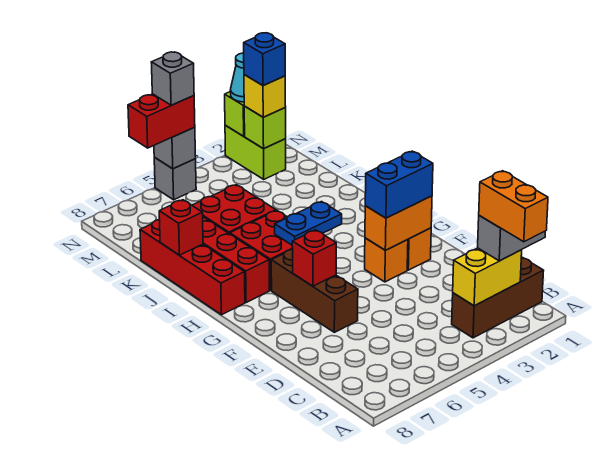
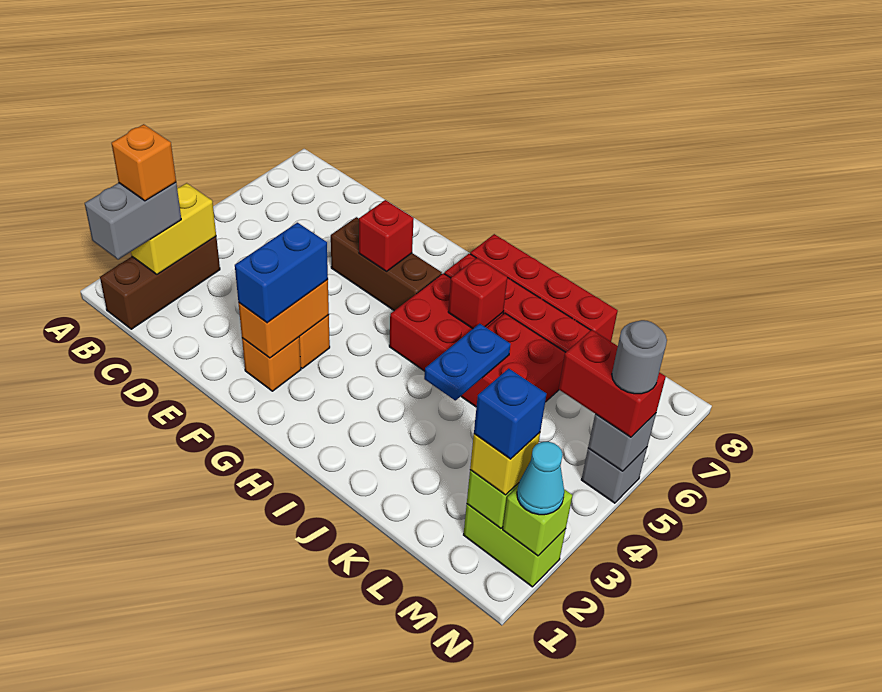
orange brick A2:B2 level 4 -> orange brick B2 level 4
blue plate H4:H5 level 2 -> blue plate J4:J5 level 2
red brick J8 level 2 -> red brick I6 level 2
red brick N5:N6 level 3 -> red brick M5:N5 level 3
grey brick N5 level 4 -> grey round brick N5 level 4

